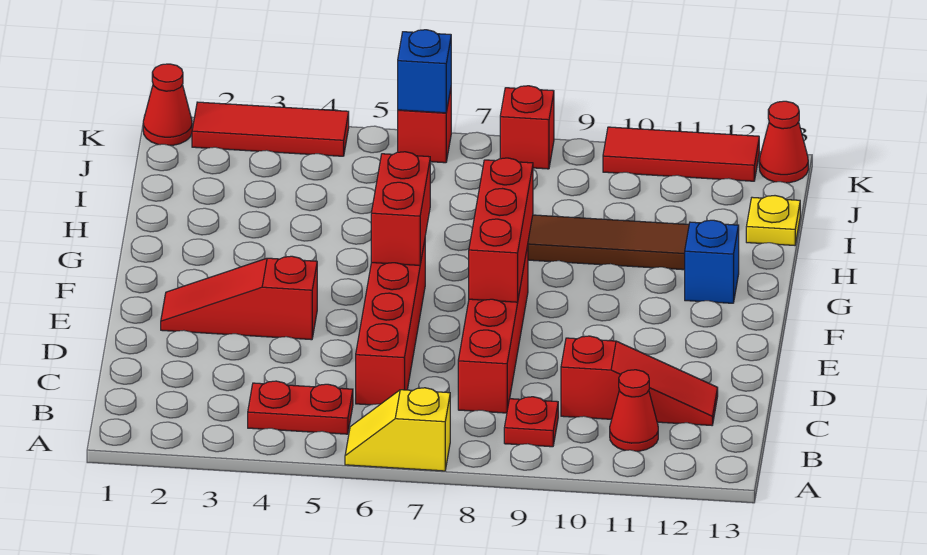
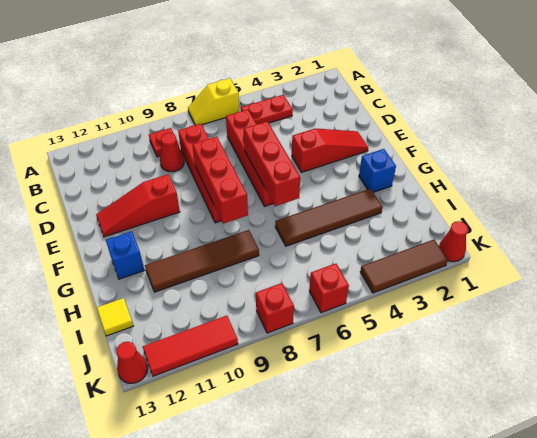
yellow slope A6:A7 level 1 top 7 -> yellow slope A6:A7 level 1 top 6
red cone B11 level 1 -> red cone C9 level 1
red slope C10:C12 level 1 top 10 -> red slope E10:E12 level 1 top 10
red brick F6:G6 level 2 -> red brick E6:G6 level 2
none -> brown tile H3:H6 level 1
yellow plate I13 level 1 -> yellow tile I13 level 1
red tile K2:K4 level 1 -> brown tile K2:K4 level 1
blue brick K6 level 2 -> blue brick G2 level 1

